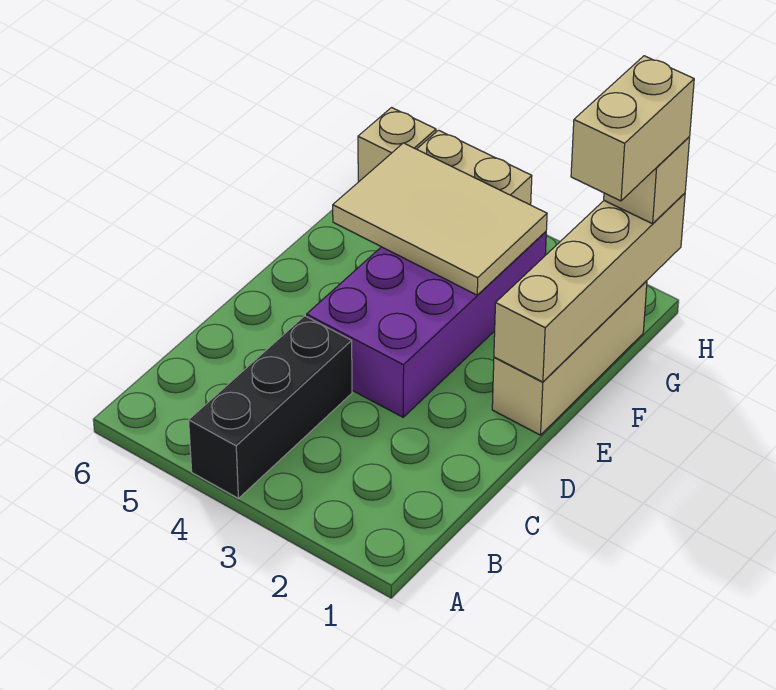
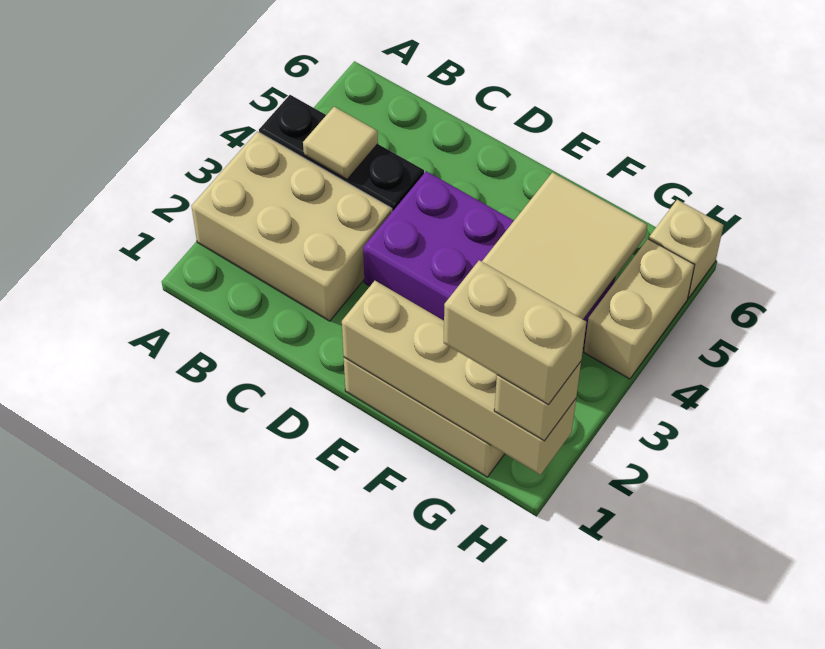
none -> tan brick A2:C3 level 1
none -> tan tile B4 level 2

